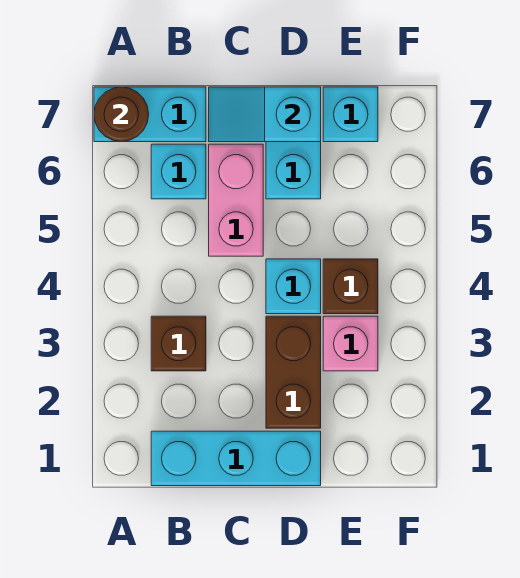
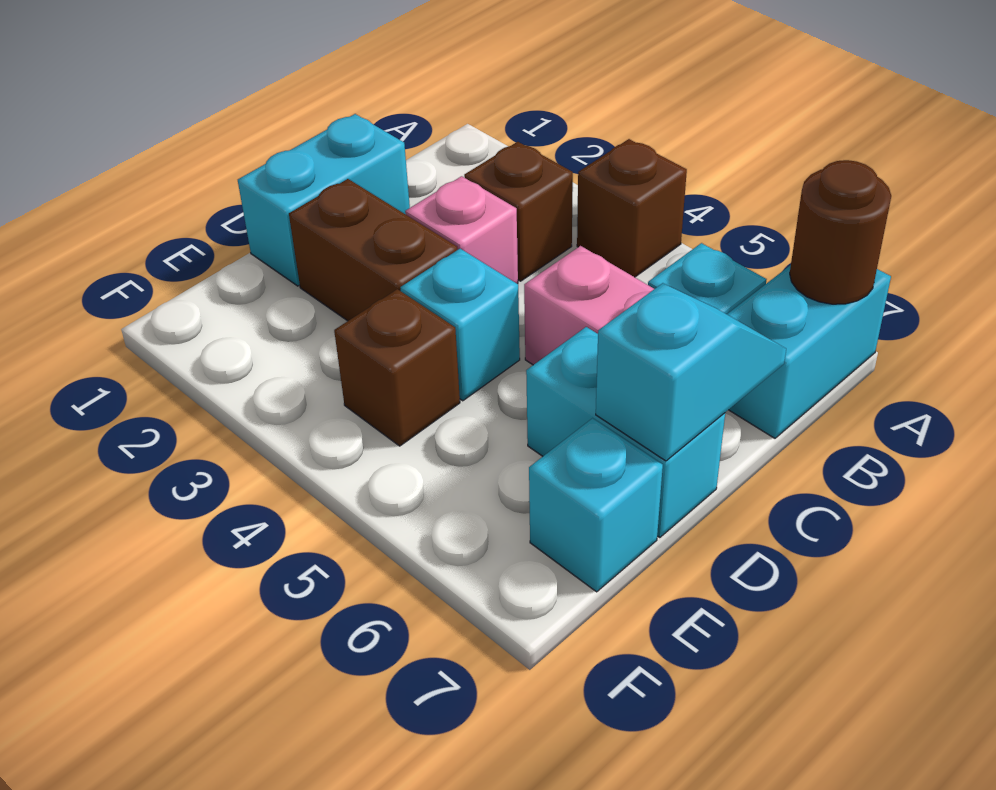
none -> brown brick A4 level 1
cyan brick B1:D1 level 1 -> cyan brick C1:D1 level 1
pink brick E3 level 1 -> pink brick C3 level 1

